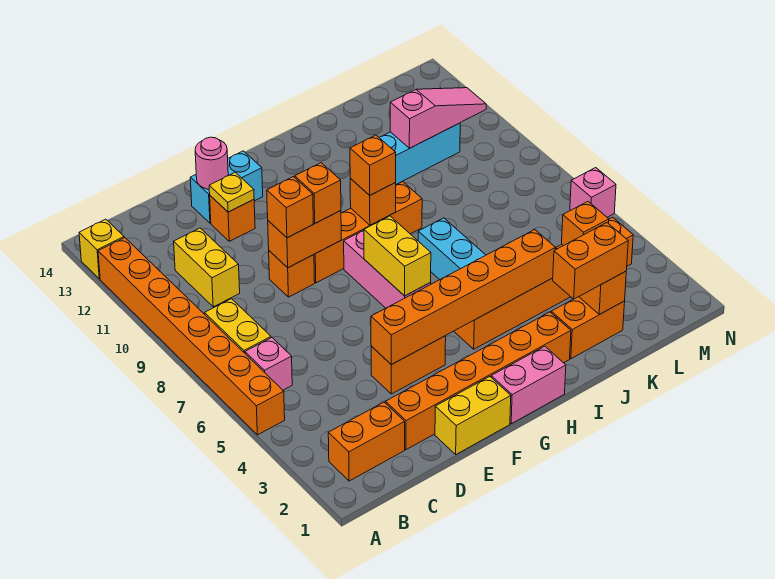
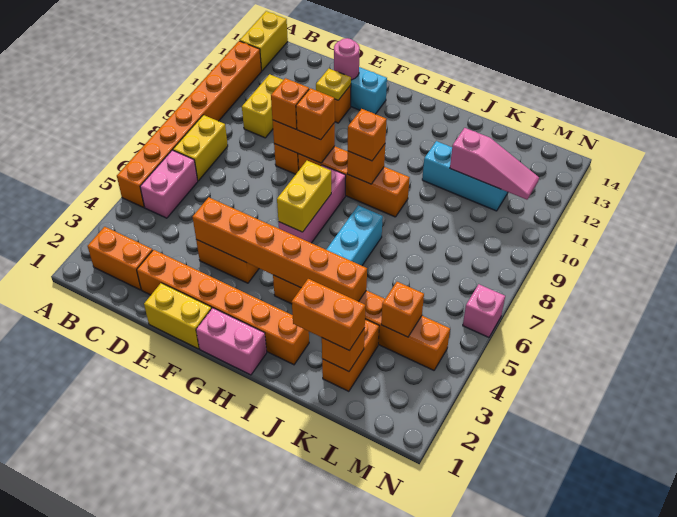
yellow brick A13 level 1 -> yellow brick A13:A14 level 1
pink brick B6 level 1 -> pink brick B5:B6 level 1
orange brick J2:K2 level 1 -> orange brick K2:K3 level 1

